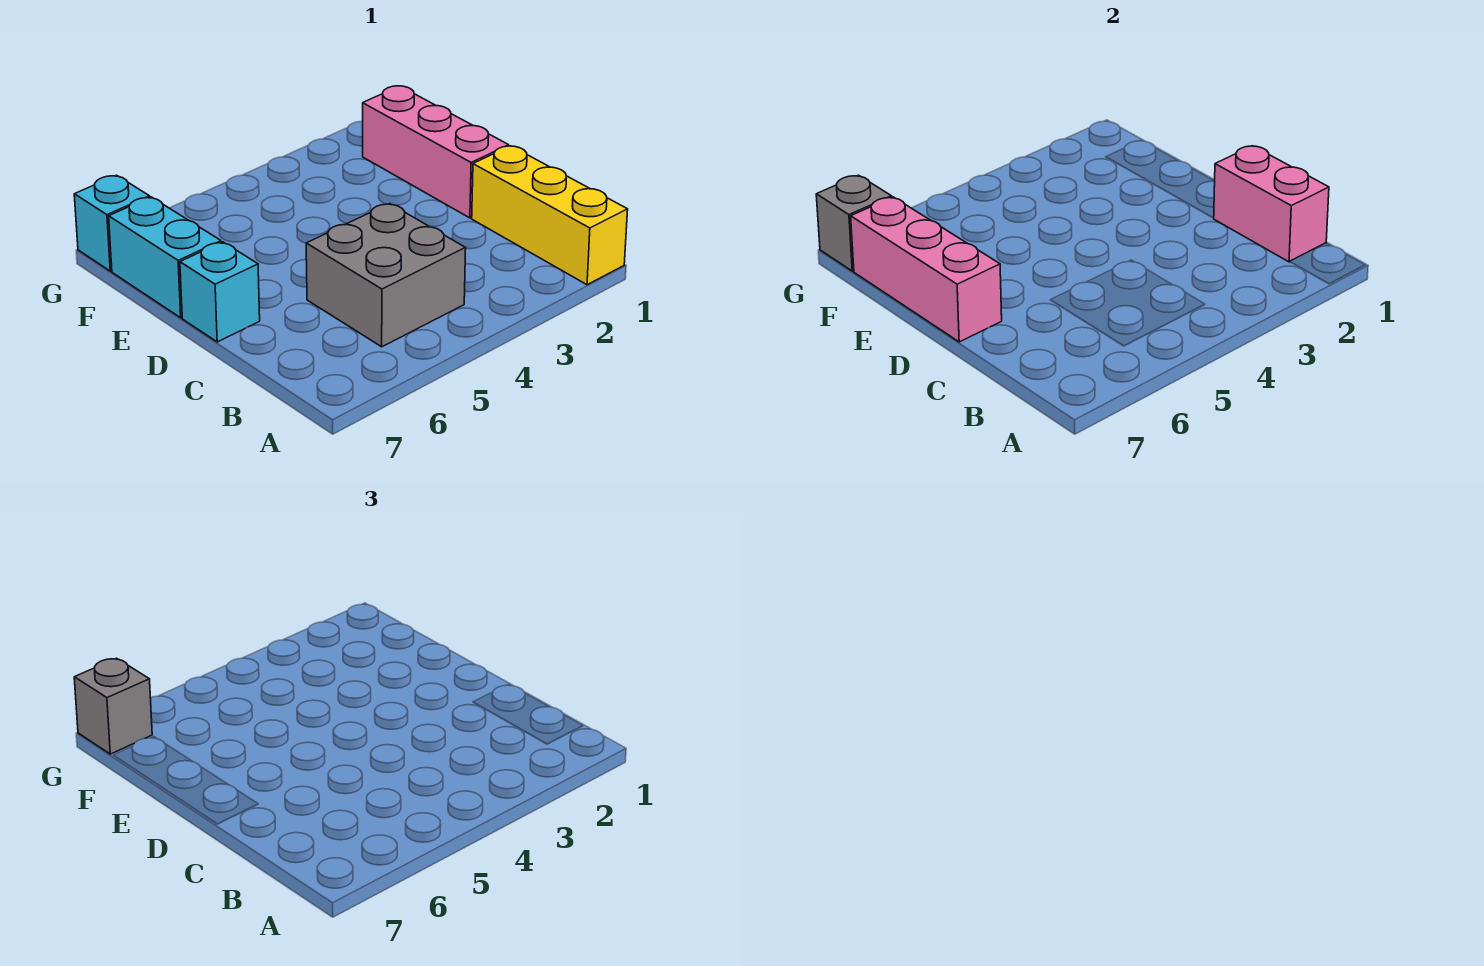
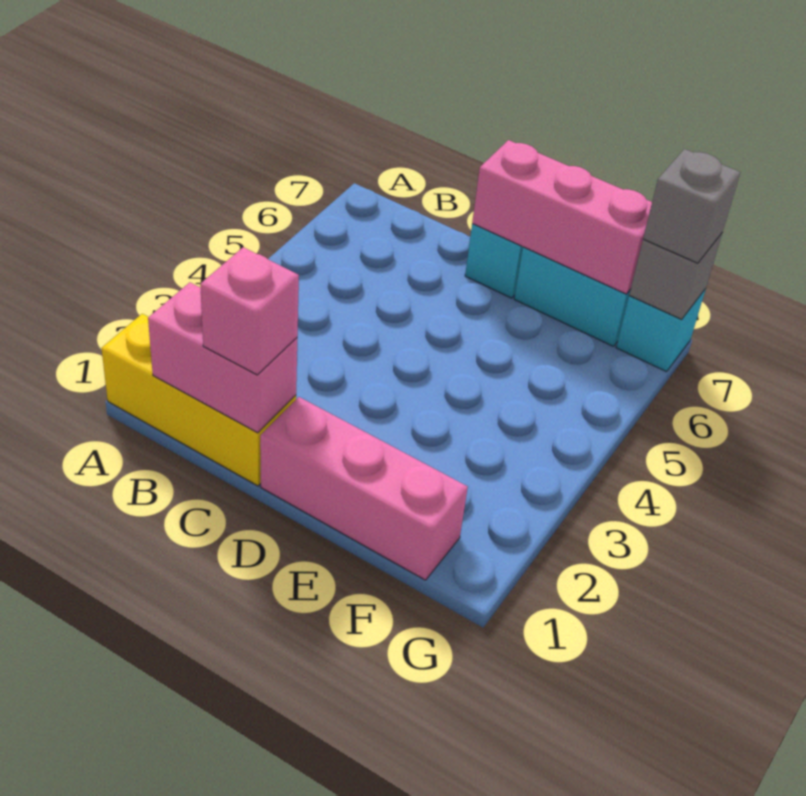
grey brick B4:C5 level 1 -> none
none -> pink brick C1 level 3

